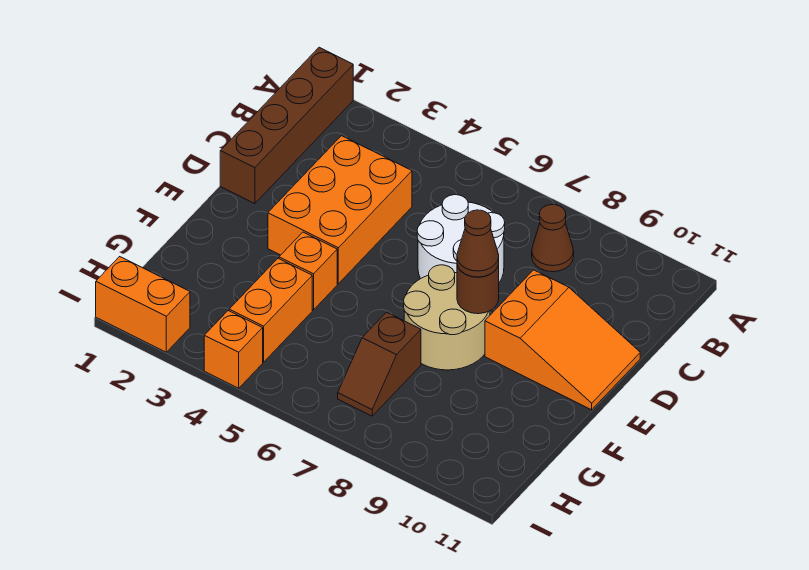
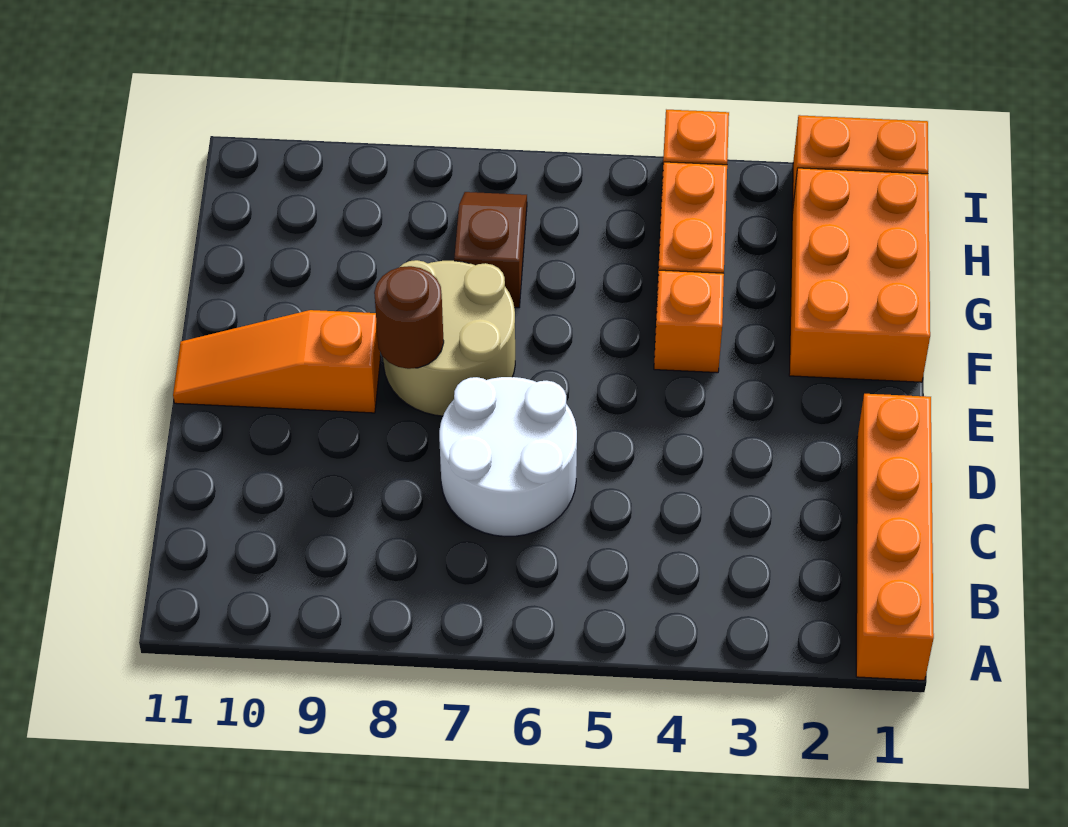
brown brick A1:D1 level 1 -> orange brick A1:D1 level 1
brown cone B8 level 1 -> none
orange brick C3:E4 level 1 -> orange brick F1:H2 level 1
orange slope D9:E11 level 1 top 9 -> orange slope E9:E11 level 1 top 9
brown cone E8 level 3 -> none

